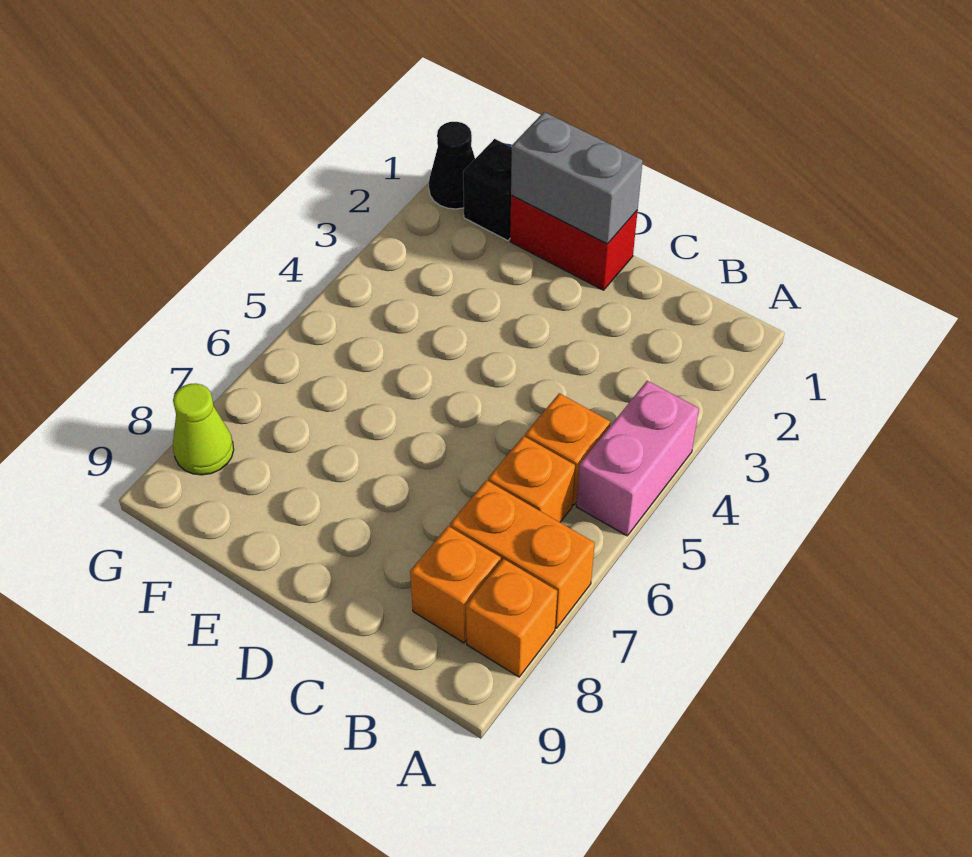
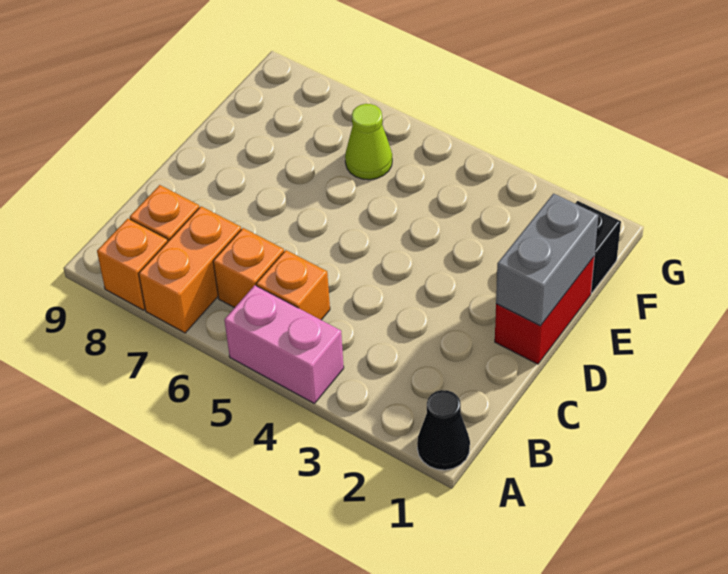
black cone G1 level 1 -> black cone A1 level 1
lime cone G8 level 1 -> lime cone F6 level 1

